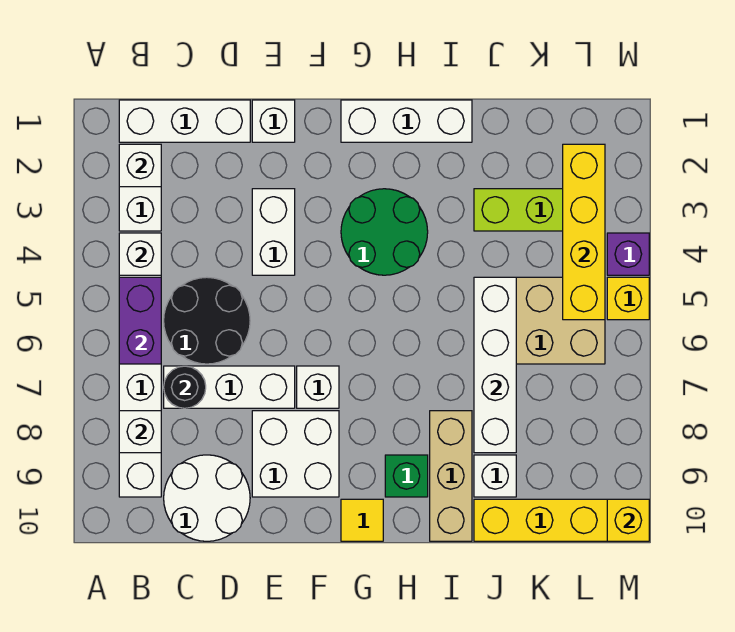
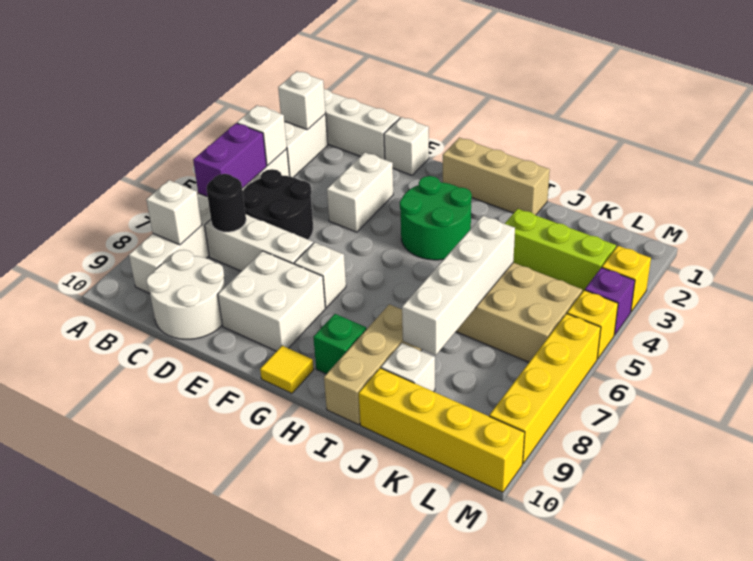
white brick G1:I1 level 1 -> tan brick G1:I1 level 1
yellow brick L2:L5 level 2 -> yellow brick M6:M9 level 1
yellow brick M10 level 2 -> yellow brick M3 level 1

